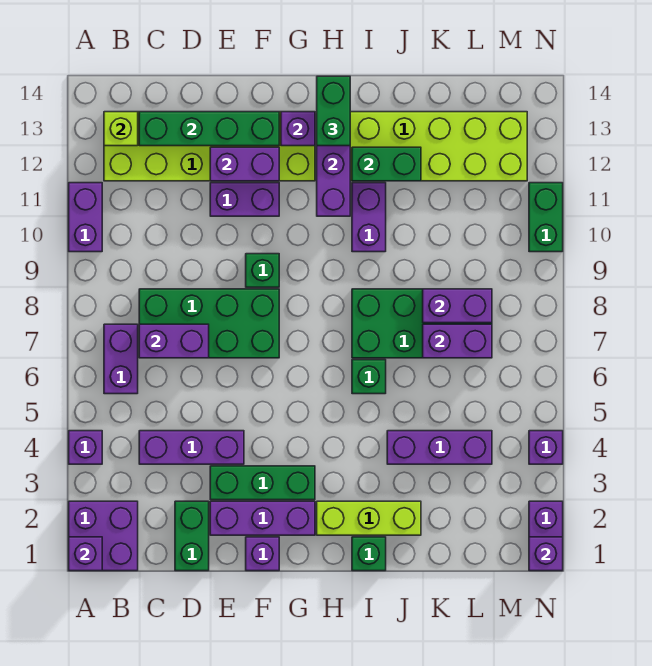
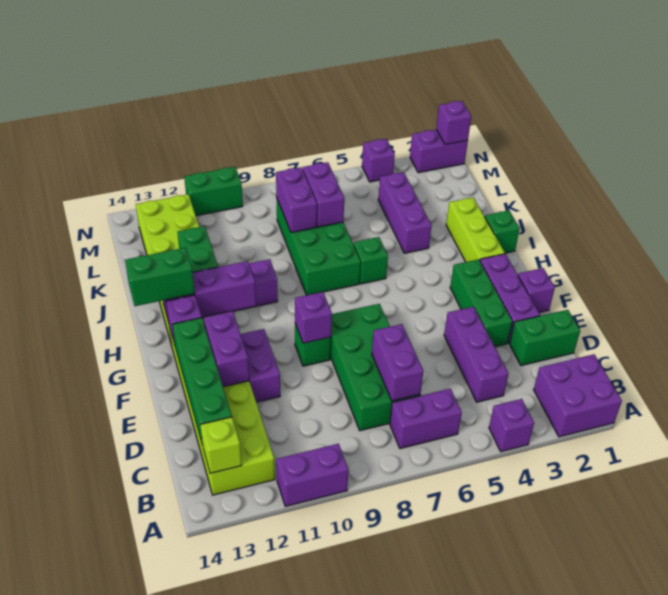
purple brick A1 level 2 -> purple brick F9 level 2

